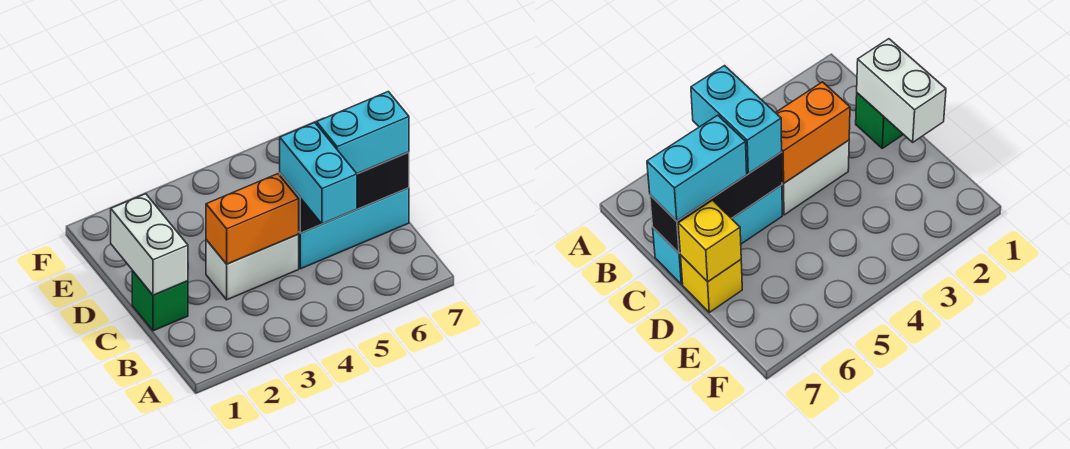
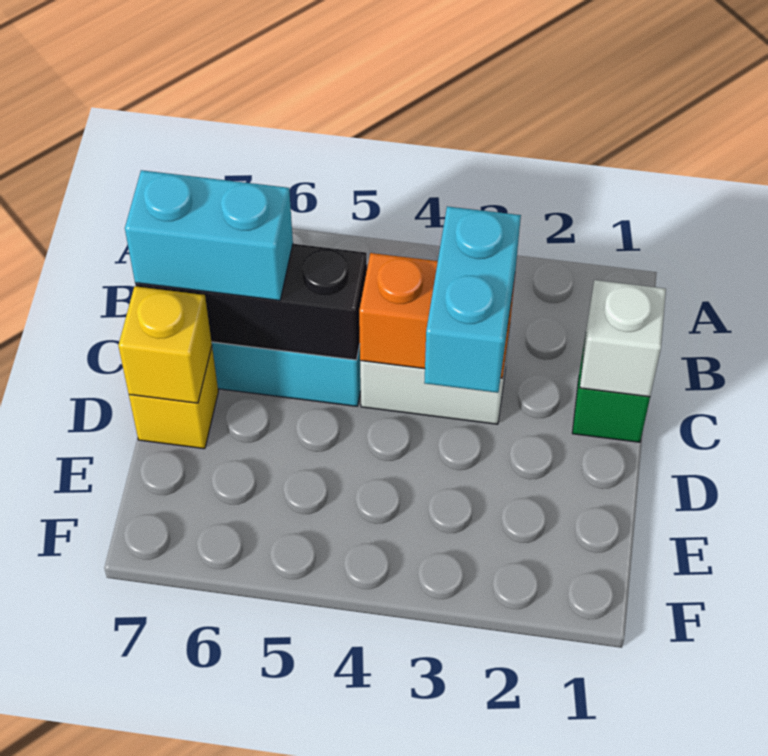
cyan brick B5:C5 level 3 -> cyan brick C3:D3 level 3
white brick C1:D1 level 2 -> white brick C1 level 2

